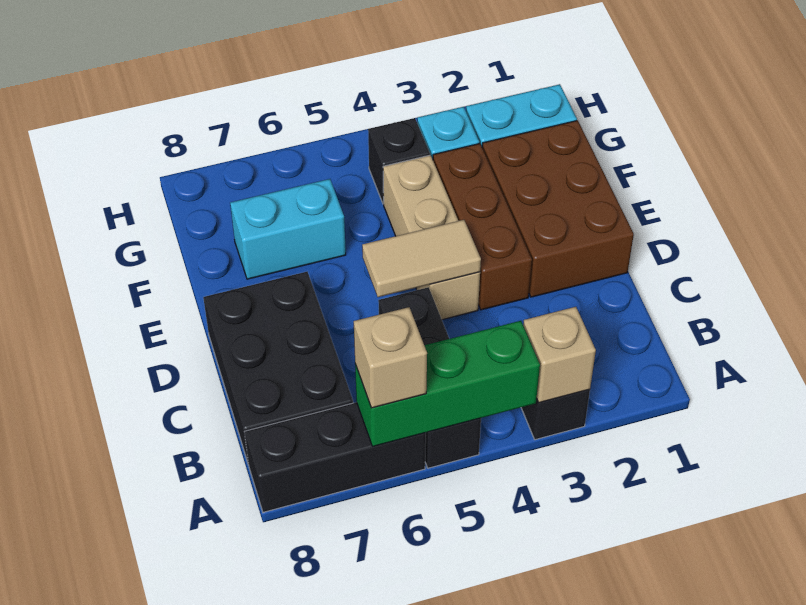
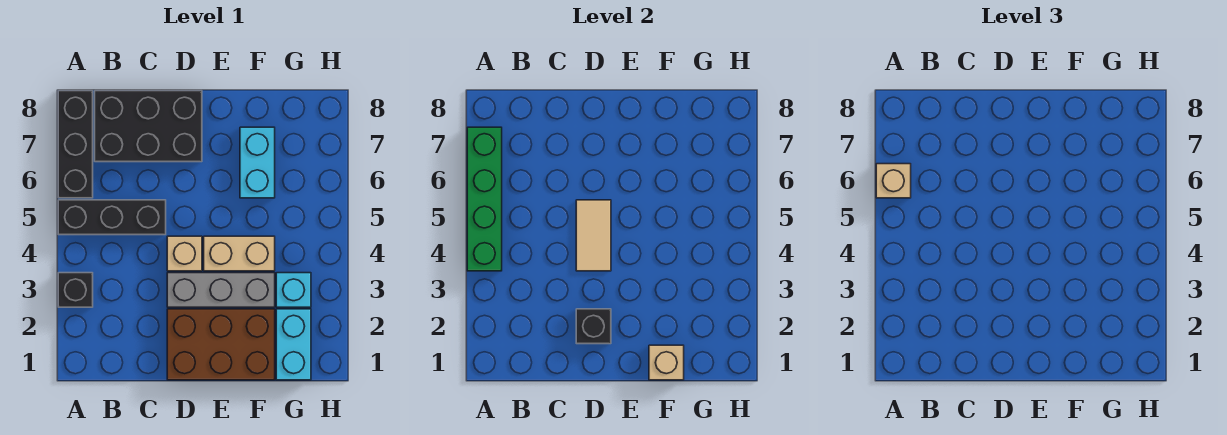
tan brick A3 level 2 -> tan brick F1 level 2
green brick A4:A6 level 2 -> green brick A4:A7 level 2
brown brick D3:F3 level 1 -> grey brick D3:F3 level 1
black brick G4 level 1 -> black brick D2 level 2

